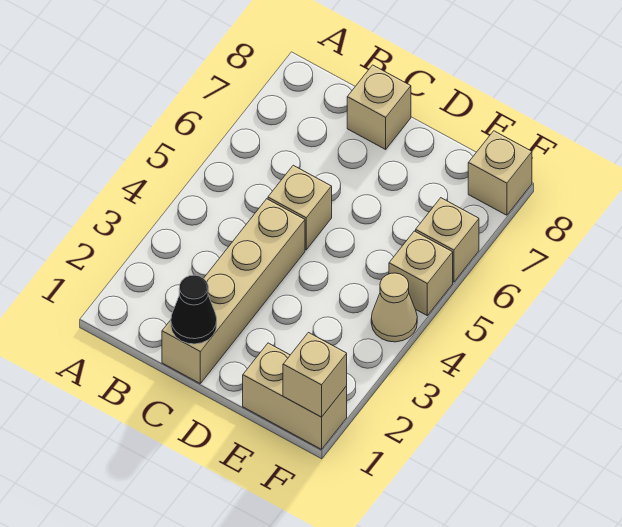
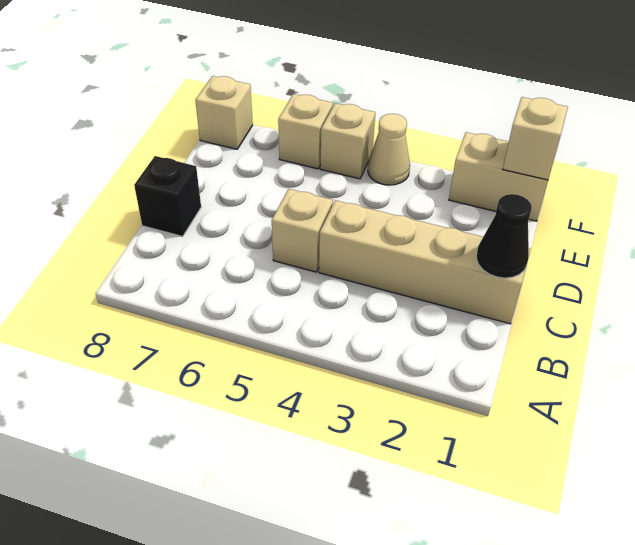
tan brick C8 level 1 -> black brick C8 level 1
tan brick E1:F1 level 1 -> tan brick F1:F2 level 1

